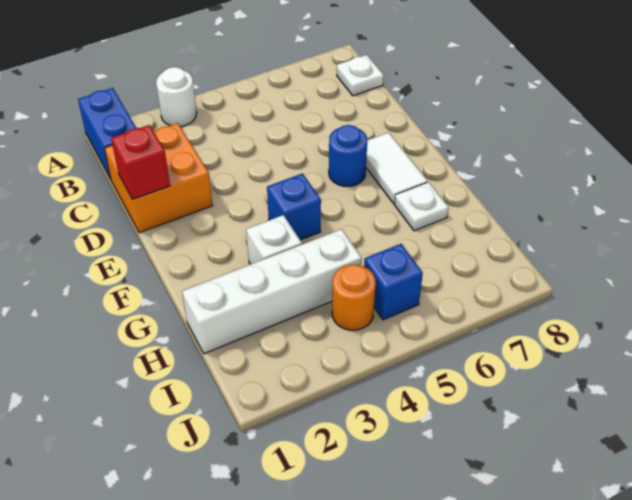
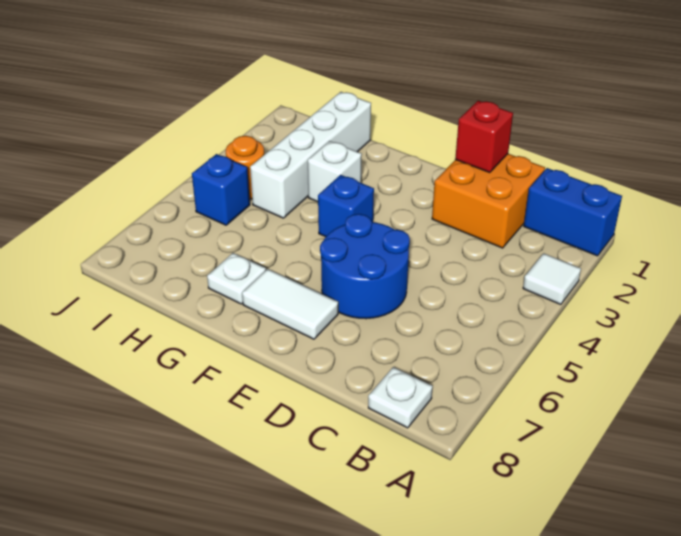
white round brick A3 level 1 -> white tile A3 level 1
blue round brick E6 level 1 -> blue round brick D5:E6 level 1

